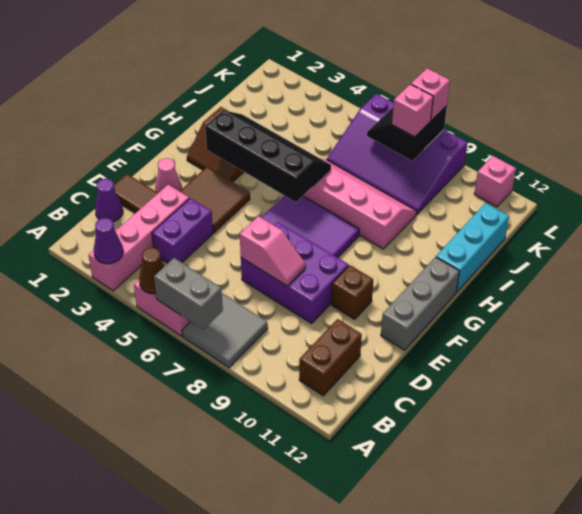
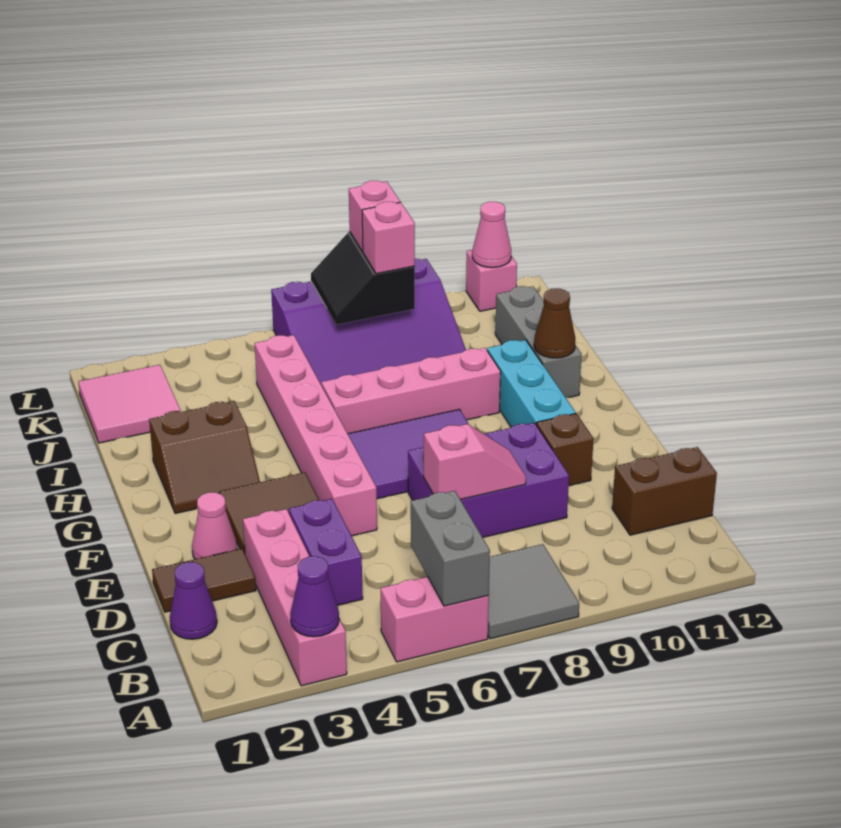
brown cone A5 level 2 -> brown cone H11 level 2
grey brick A6:A7 level 2 -> grey brick A6:B6 level 2
brown brick B11:C11 level 1 -> brown brick C11:C12 level 1
none -> pink brick E5:J5 level 1
grey brick E12:G12 level 1 -> grey brick H11:J11 level 1
black slope G3:H6 level 2 top G -> none
cyan brick H12:J12 level 1 -> cyan brick F10:H10 level 1
none -> pink tile J1:K2 level 1
none -> pink cone L11 level 2

